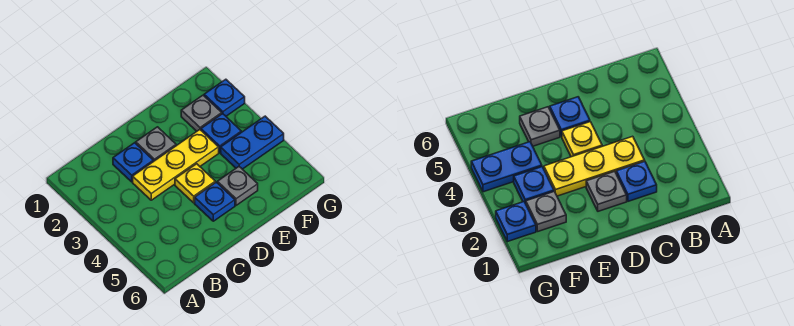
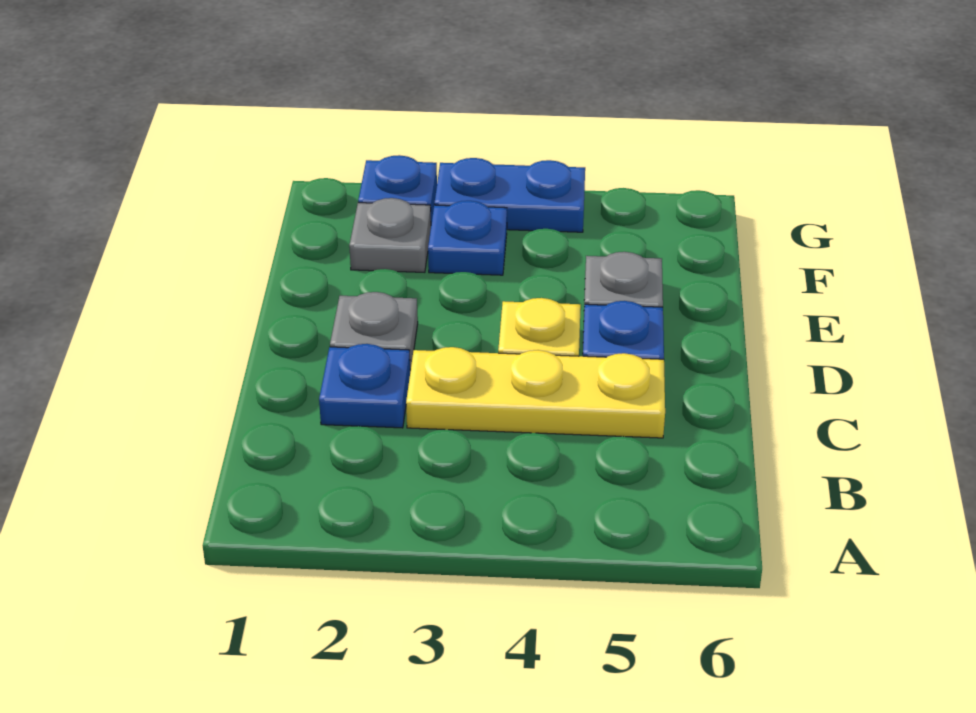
yellow plate C3:E3 level 1 -> yellow plate C3:C5 level 1
blue plate F4:G4 level 1 -> blue plate G3:G4 level 1

